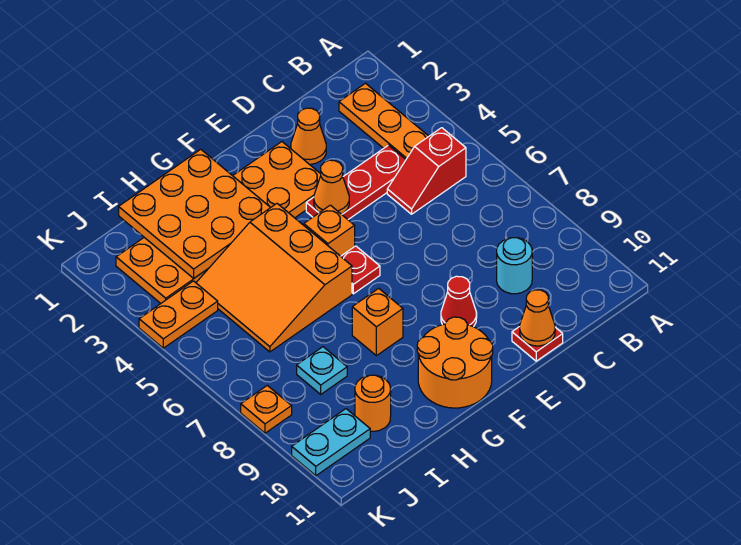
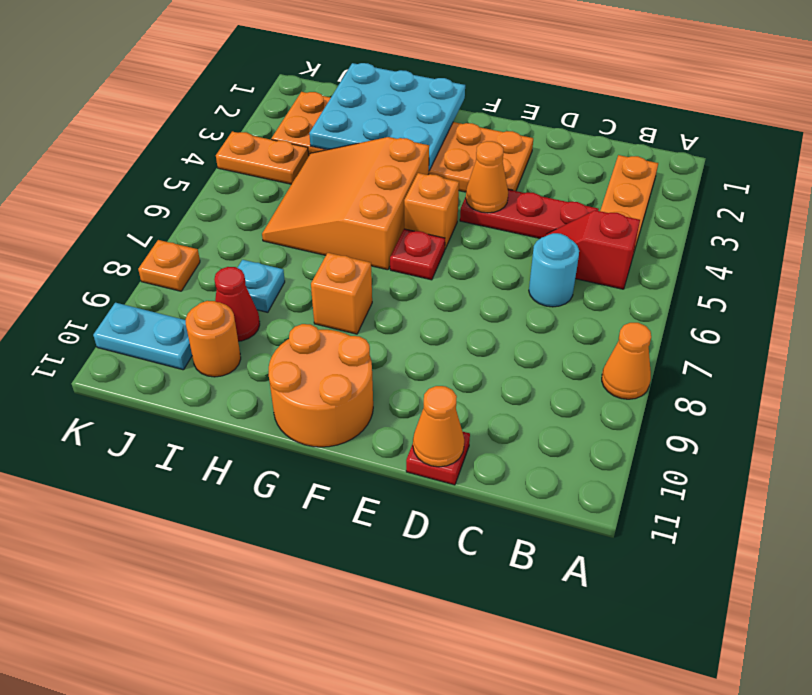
cyan round brick C9 level 1 -> cyan round brick C6 level 1
orange cone D2 level 1 -> orange cone A8 level 1
red cone E9 level 1 -> red cone I9 level 1
orange plate G1:I3 level 2 -> cyan plate G1:I3 level 2

